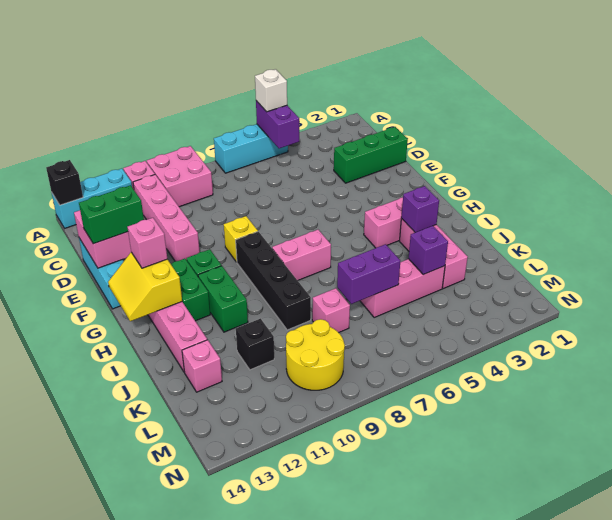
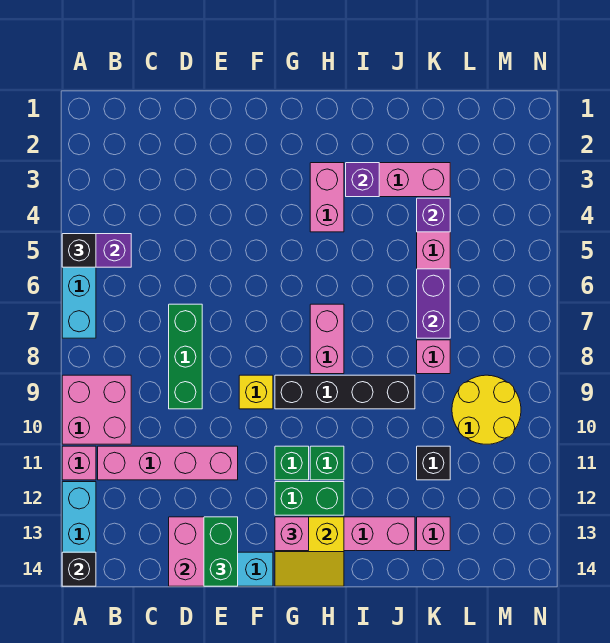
white brick A5 level 3 -> black brick A5 level 3
green brick D1:D3 level 1 -> green brick D7:D9 level 1
green brick H11:I11 level 1 -> green brick H11 level 1

